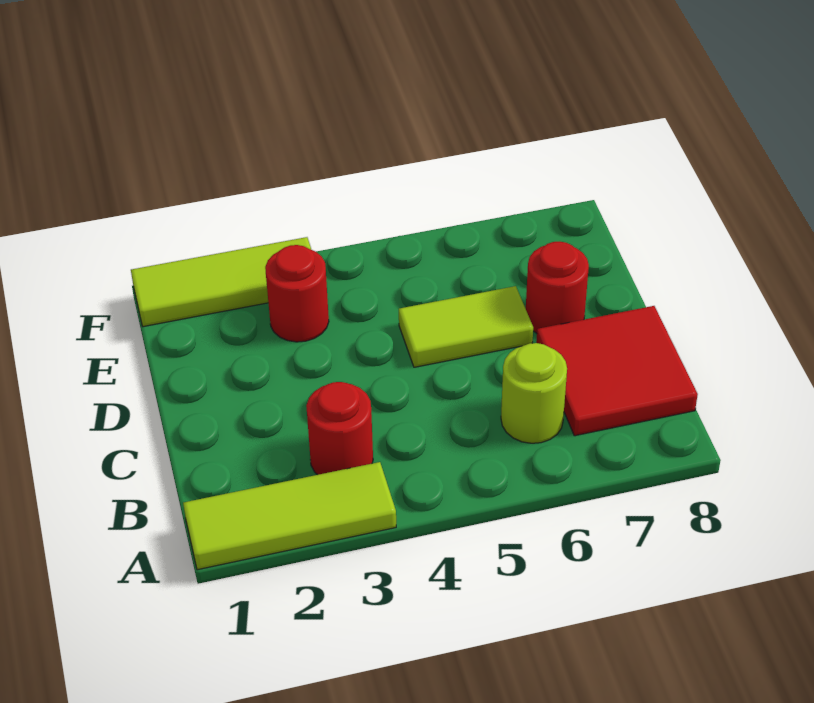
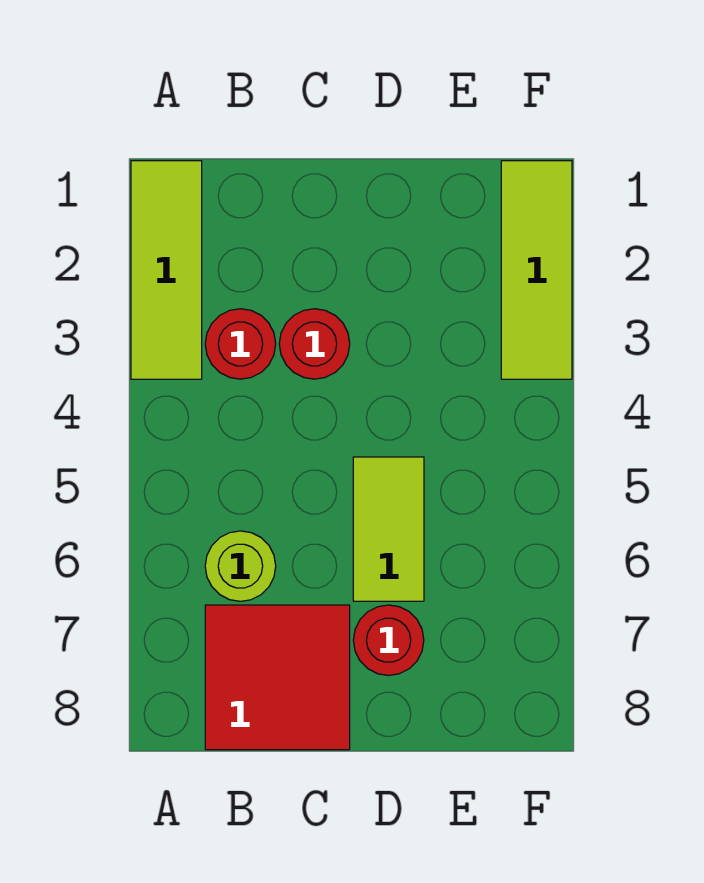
red round brick E3 level 1 -> red round brick C3 level 1

